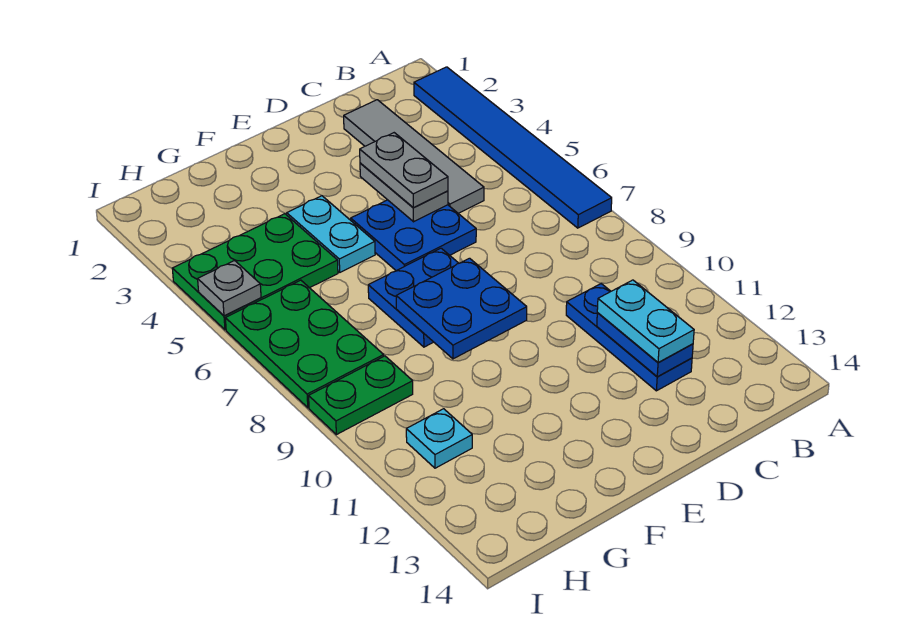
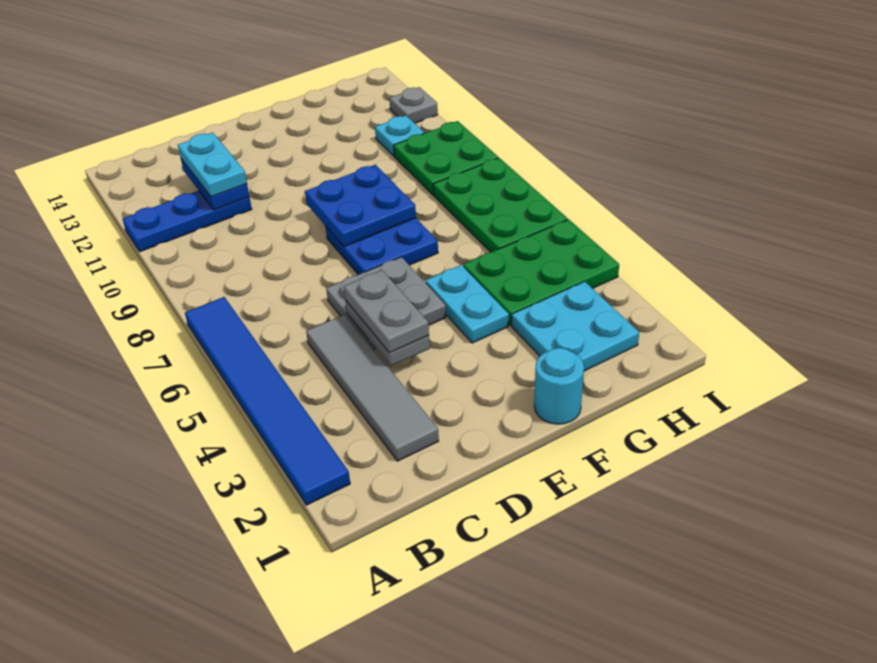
blue plate C10:C12 level 1 -> blue plate A11:C11 level 1
blue plate D5:E6 level 1 -> grey plate D5:E6 level 1
none -> cyan round brick F1 level 1
none -> cyan plate G2:H3 level 1
green plate H9:I9 level 1 -> green plate H9:I10 level 1
grey plate I5 level 2 -> grey plate I12 level 1

